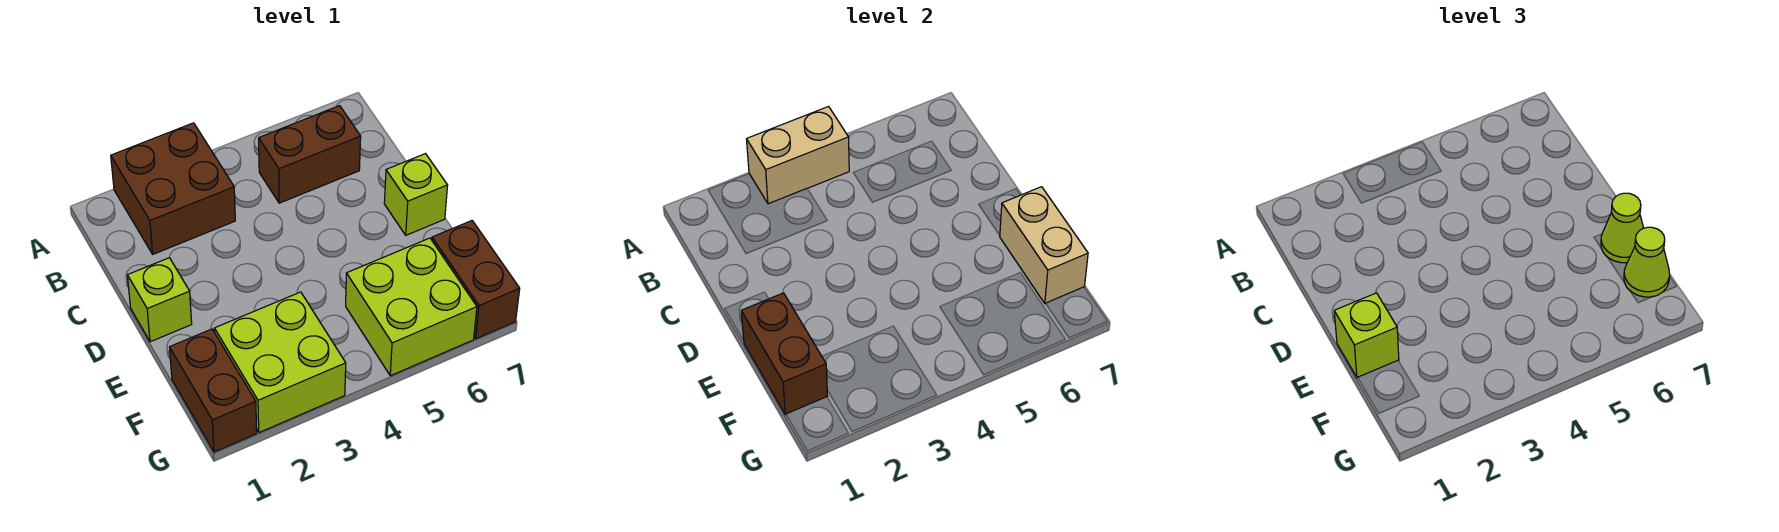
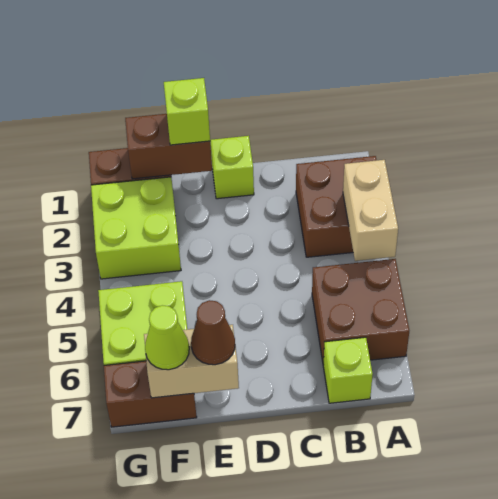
brown brick B5:B6 level 1 -> brown brick A5:B6 level 1
lime brick D7 level 1 -> lime brick B7 level 1
lime cone E7 level 3 -> brown cone E7 level 3

